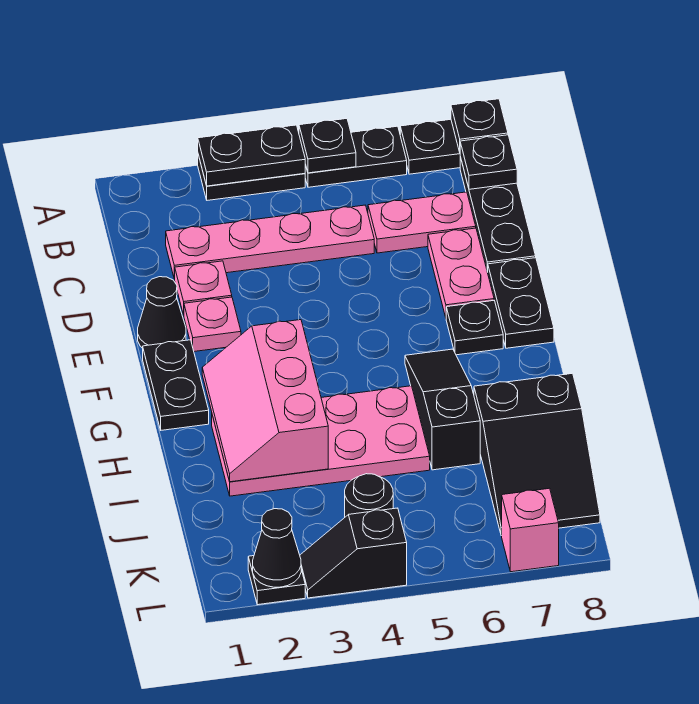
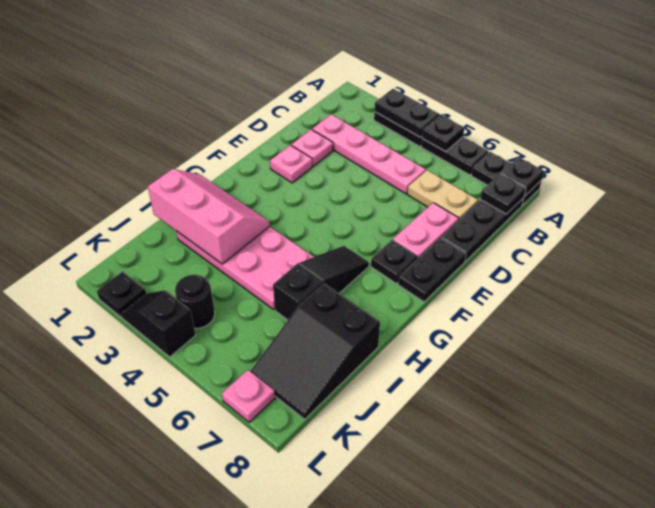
pink plate C6:C7 level 1 -> tan plate C6:C7 level 1
black cone E1 level 1 -> none
black plate F1:G1 level 1 -> none
pink slope G2:I3 level 2 top 3 -> pink slope H1:I3 level 2 top I
black cone L2 level 2 -> none
pink brick L7 level 1 -> pink plate L7 level 1

